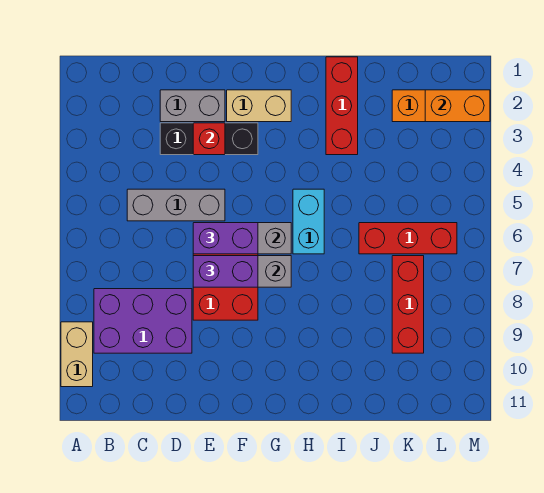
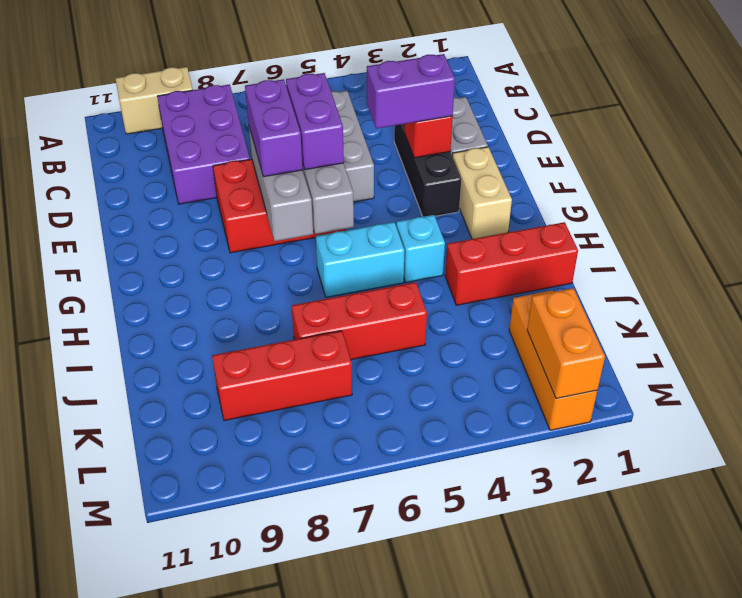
none -> purple brick E3:E4 level 3
none -> cyan brick H4 level 1
red brick J6:L6 level 1 -> red brick J5:J7 level 1

